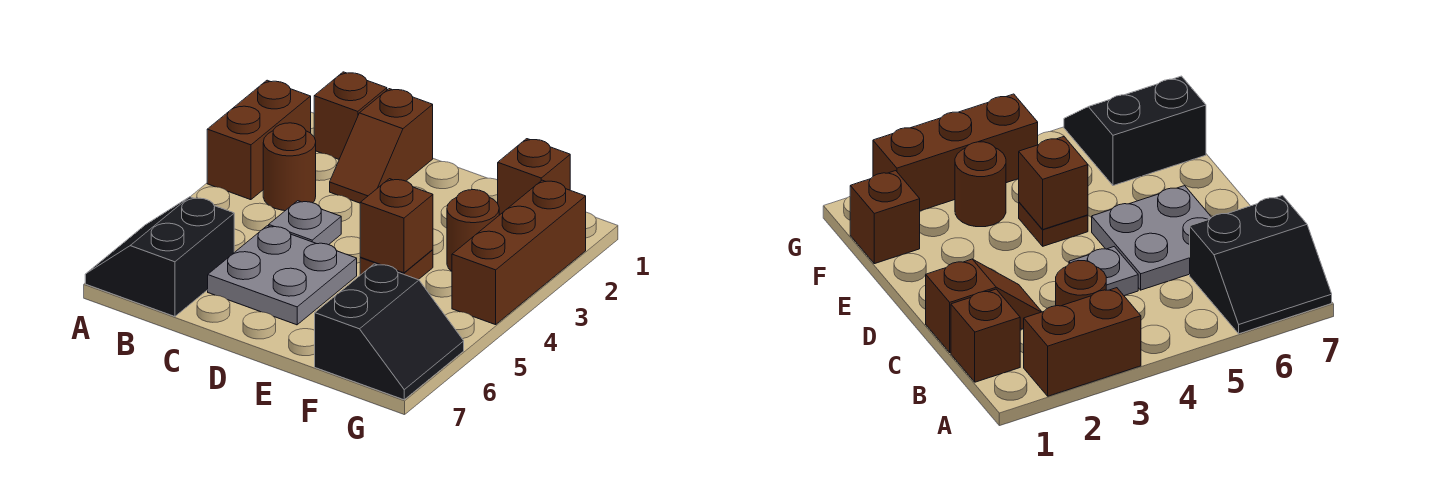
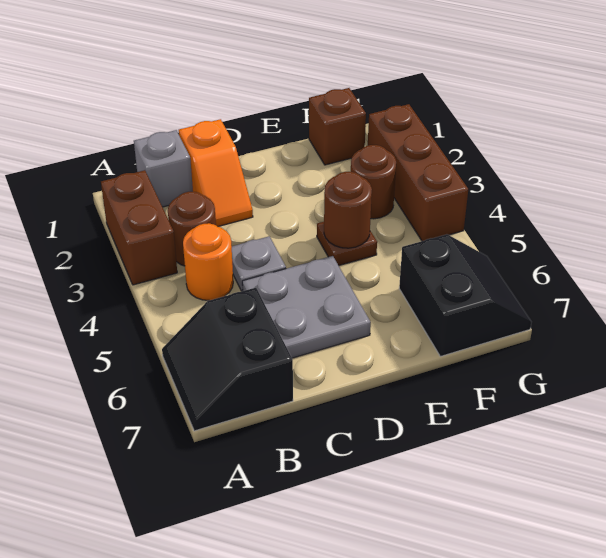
brown brick B1 level 1 -> grey brick B1 level 1
none -> orange round brick B4 level 1
brown slope C1:C2 level 1 top 1 -> orange slope C1:C2 level 1 top 1
brown brick E4 level 2 -> brown round brick E4 level 2

